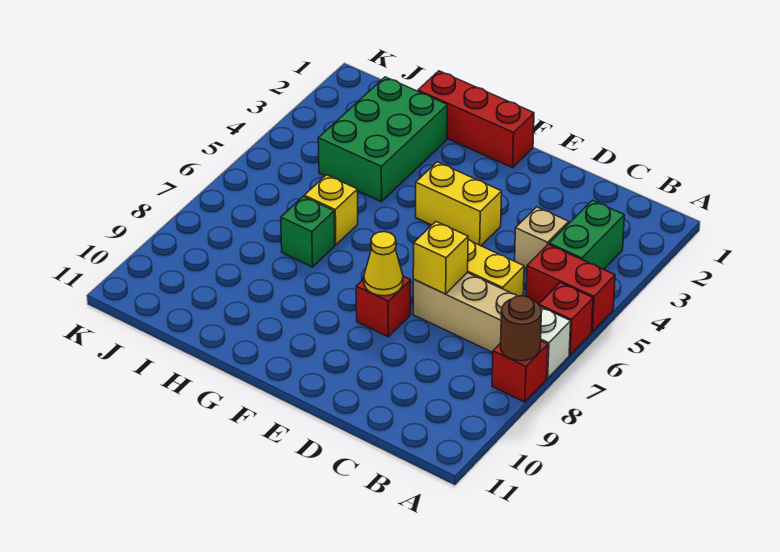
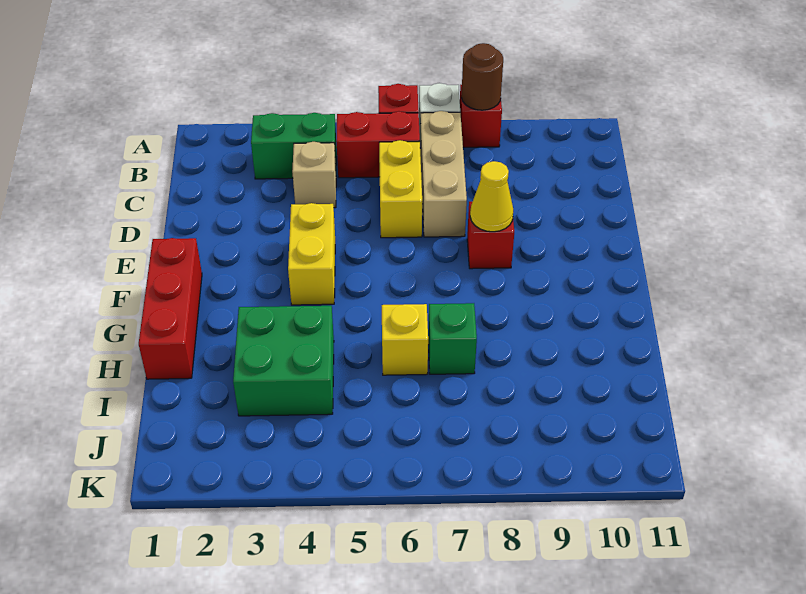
red brick A5:B5 level 1 -> red brick B5:B6 level 1
yellow brick D7 level 2 -> none
green brick H2:I4 level 1 -> green brick H3:I4 level 1

